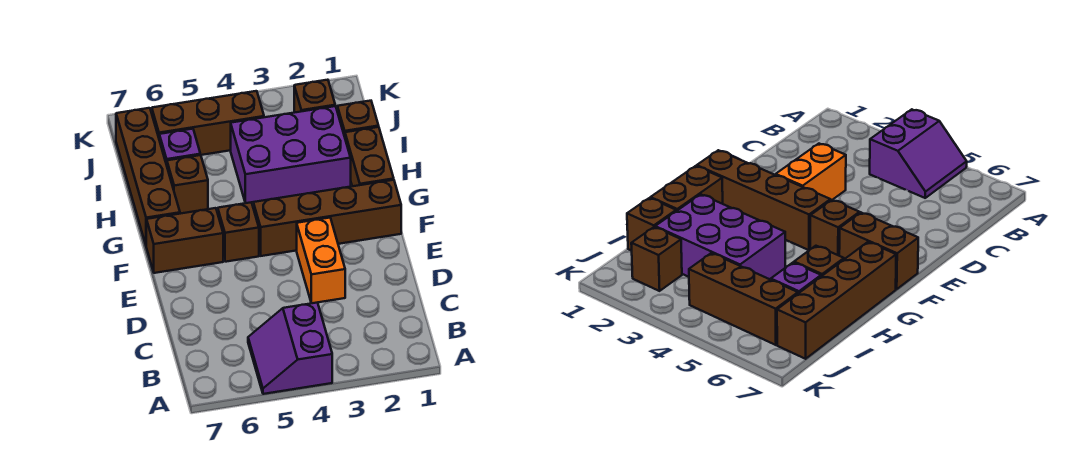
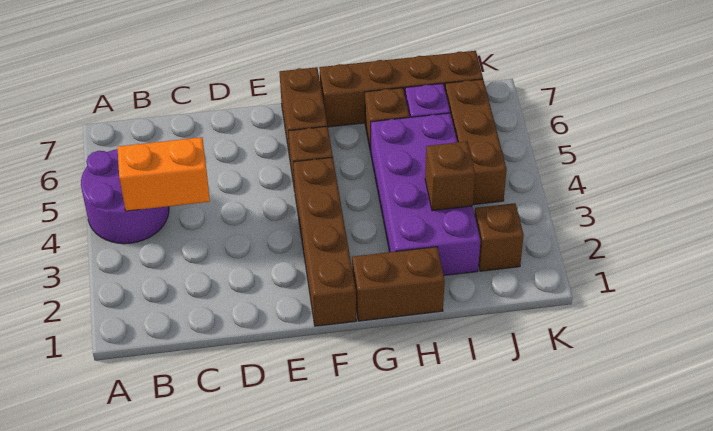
purple slope A4:B5 level 1 top 4 -> purple round brick A4:B5 level 1
orange brick D3:E3 level 1 -> orange brick B4:C4 level 2
purple brick H2:I4 level 1 -> purple brick H2:I5 level 1
brown brick I1 level 1 -> brown brick I3 level 2

